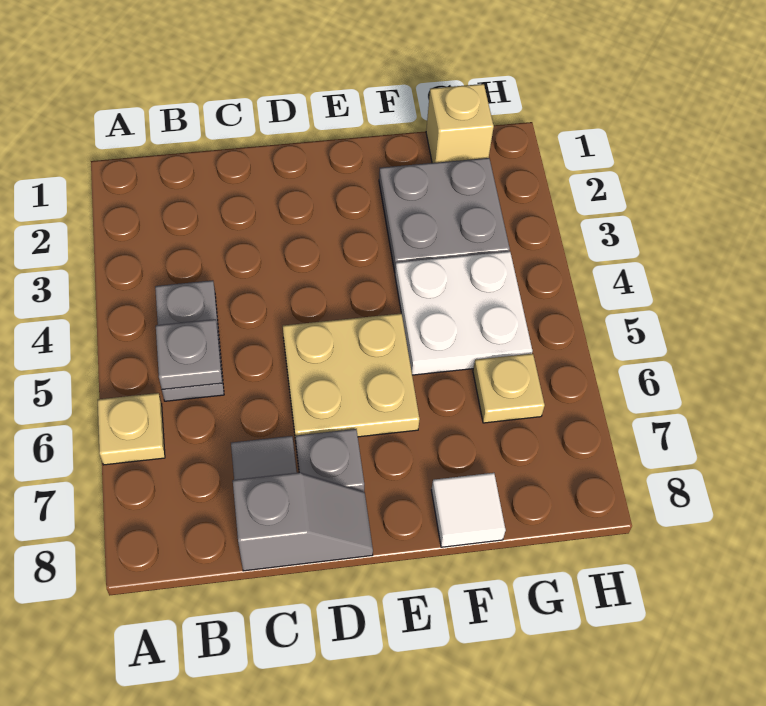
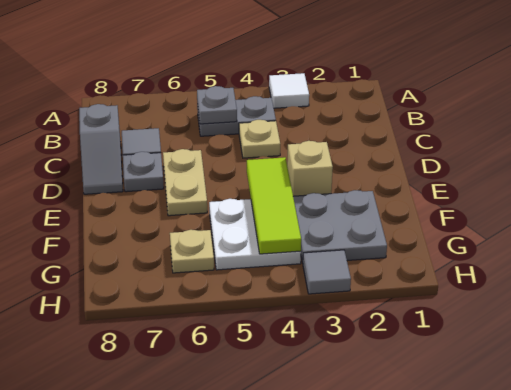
tan plate A6 level 1 -> tan plate C4 level 1
tan plate D5:E6 level 1 -> tan plate D6:E6 level 1
none -> lime tile E4:G4 level 2
white tile F8 level 1 -> white tile A3 level 1
tan brick G1 level 1 -> tan brick E3 level 1
none -> grey tile H3 level 1

